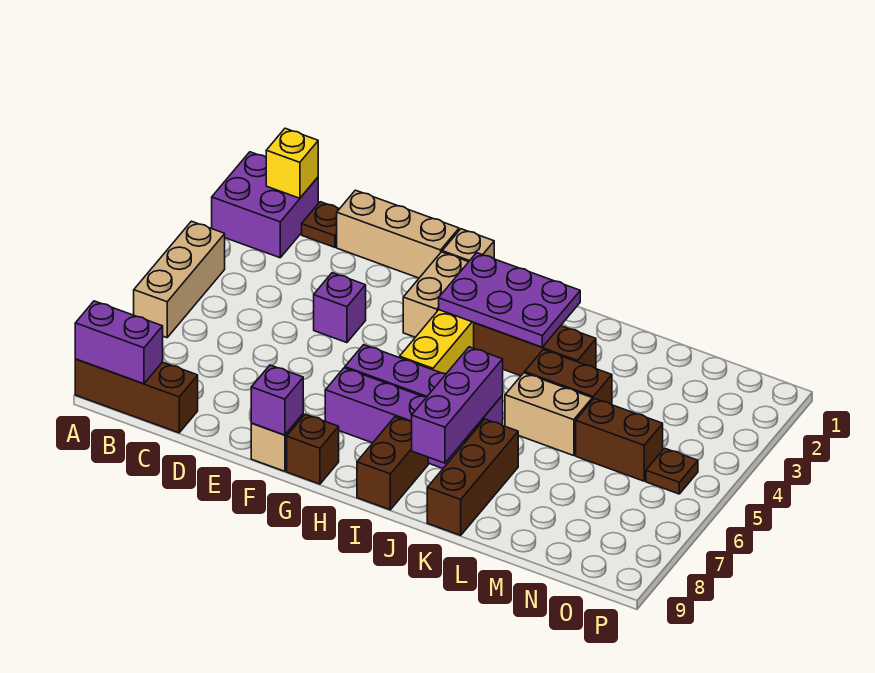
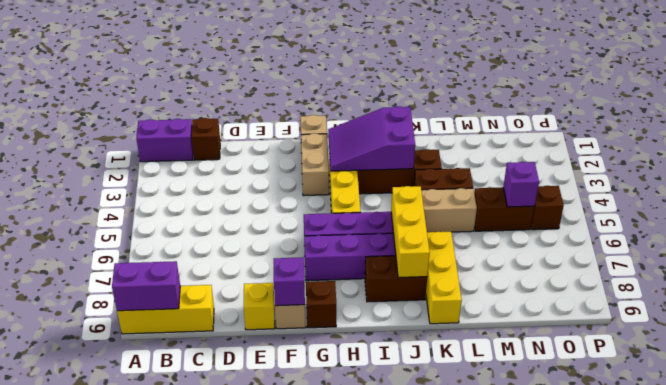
purple brick A1:B2 level 1 -> purple brick A1:B1 level 1
tan brick A4:A6 level 1 -> none
brown brick A9:C9 level 1 -> yellow brick A9:C9 level 1
yellow brick B1 level 2 -> yellow brick E9 level 1
brown plate C1 level 1 -> brown brick C1 level 1
tan brick D1:F1 level 1 -> none
purple brick E4 level 1 -> purple brick N5 level 2
purple plate H2:J3 level 2 -> purple slope H2:J3 level 2 top J
brown brick I8:I9 level 1 -> brown brick I8:J8 level 1
purple brick J6:J8 level 2 -> yellow brick J6:J8 level 2
brown brick K7:K9 level 1 -> yellow brick K7:K9 level 1
brown plate O5 level 1 -> brown brick O5 level 1

